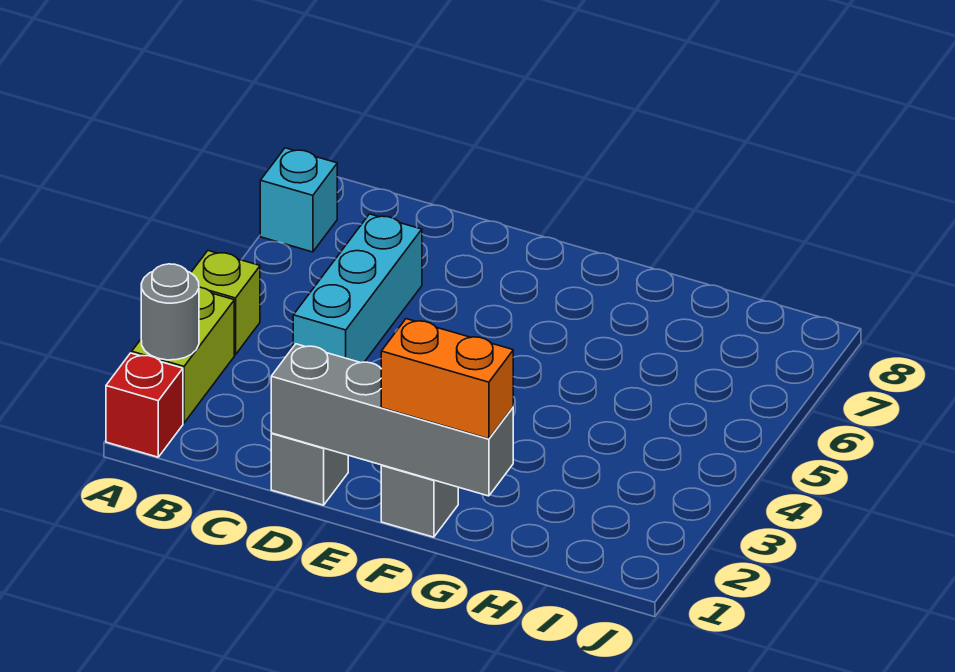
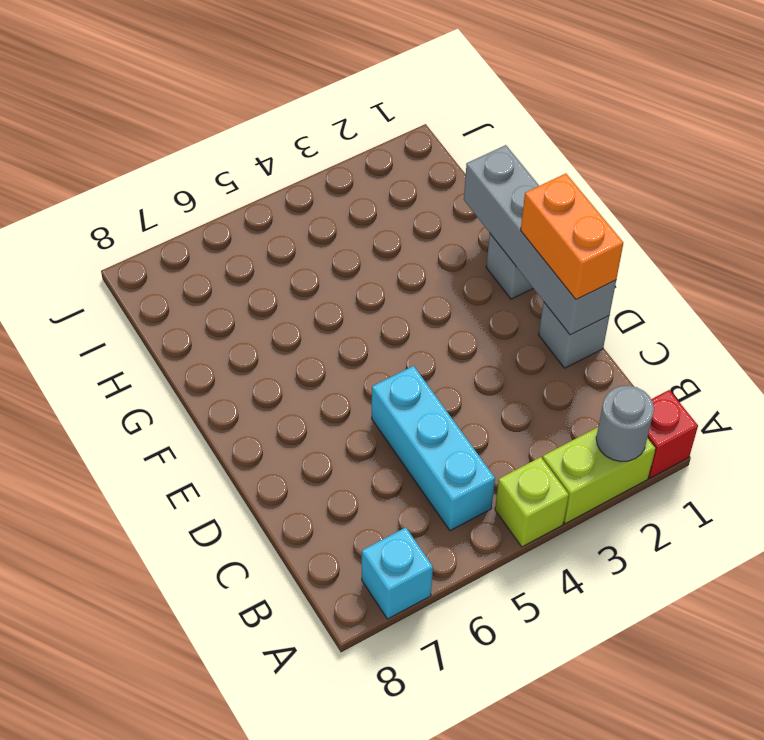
cyan brick C4:C6 level 1 -> cyan brick B5:D5 level 1
orange brick F1:G1 level 3 -> orange brick D1:E1 level 3

